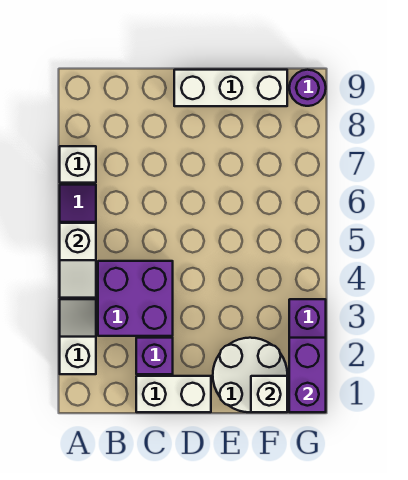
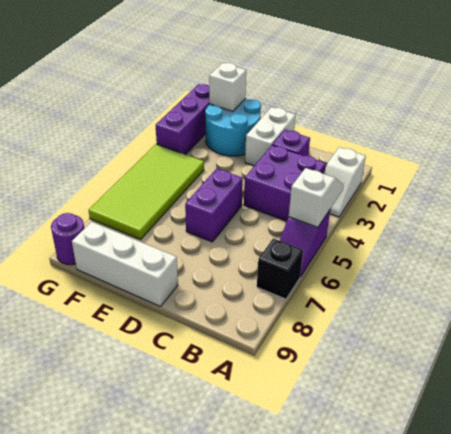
white brick A7 level 1 -> black brick A7 level 1
white brick C1:D1 level 1 -> white brick D1:D2 level 1
white round brick E1:F2 level 1 -> cyan round brick E1:F2 level 1
none -> lime tile F4:G7 level 1
purple brick G1:G2 level 2 -> purple brick D5:D6 level 1

